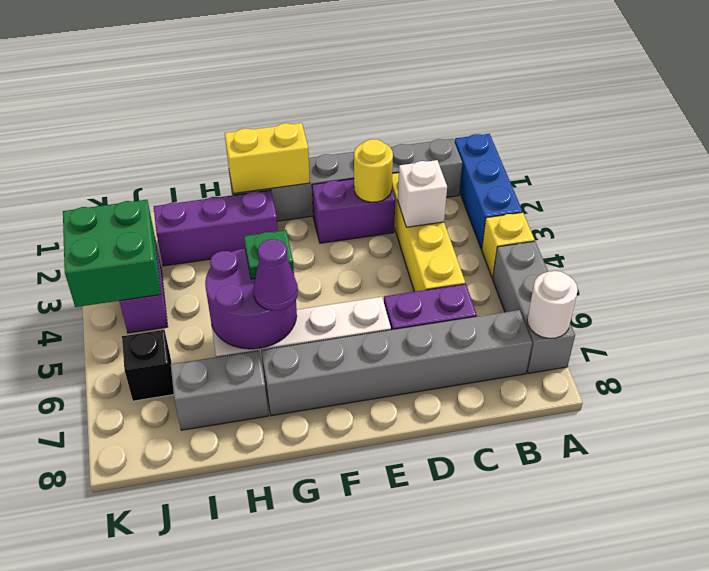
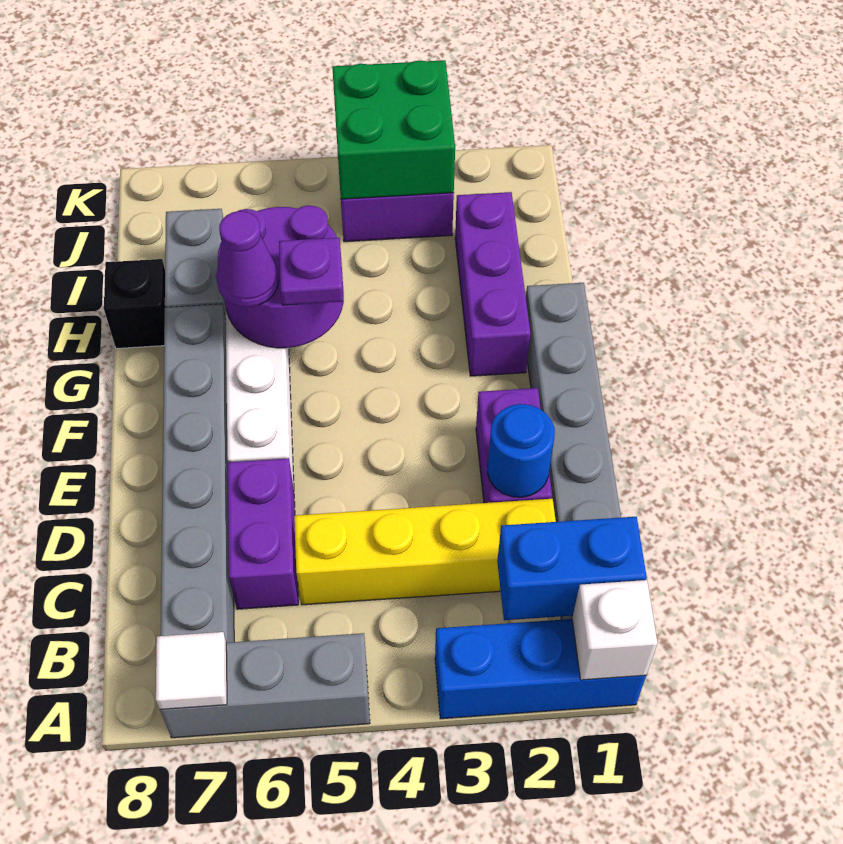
yellow brick A4 level 1 -> none
white round brick A7 level 2 -> white tile A7 level 2
none -> blue brick B1:B2 level 2
white brick C3 level 2 -> white brick A1 level 2
yellow round brick D2 level 2 -> blue round brick D2 level 2
yellow brick F1:G1 level 2 -> none
green plate G5 level 3 -> purple plate G5 level 3
black brick J6 level 1 -> black brick H8 level 1

